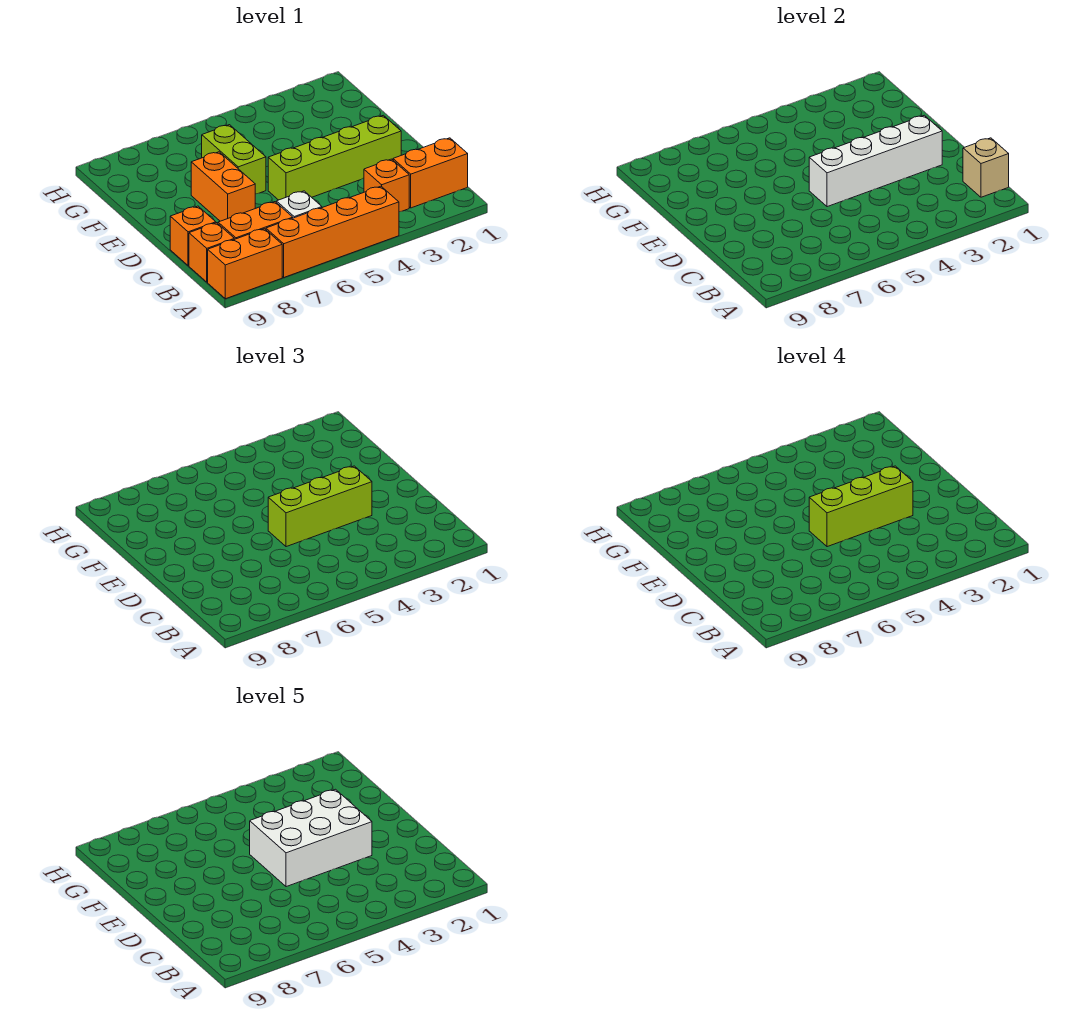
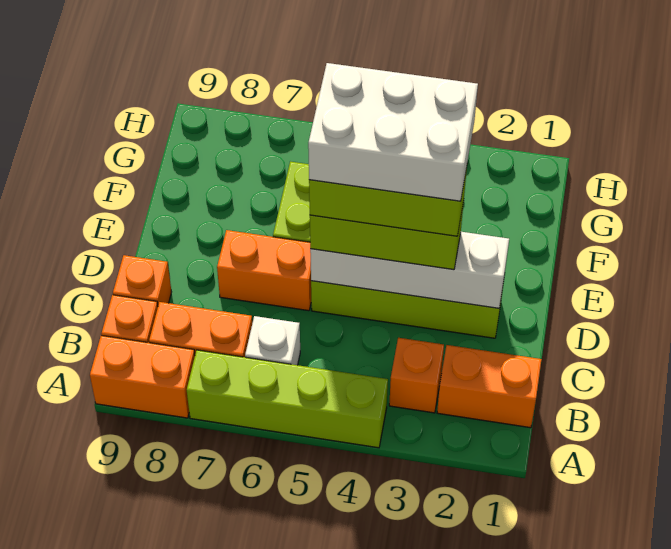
orange brick A4:A7 level 1 -> lime brick A4:A7 level 1
tan brick B1 level 2 -> none
orange brick D7:E7 level 1 -> orange brick D6:D7 level 1

